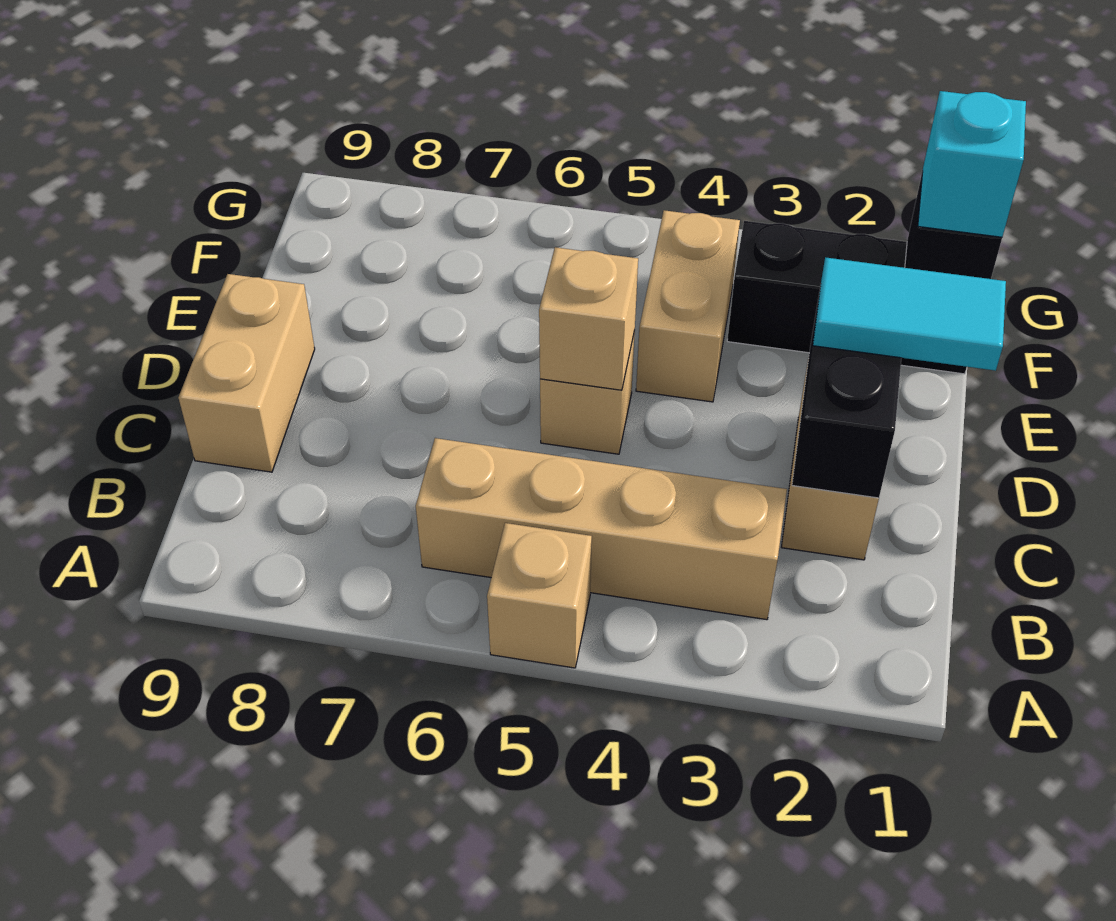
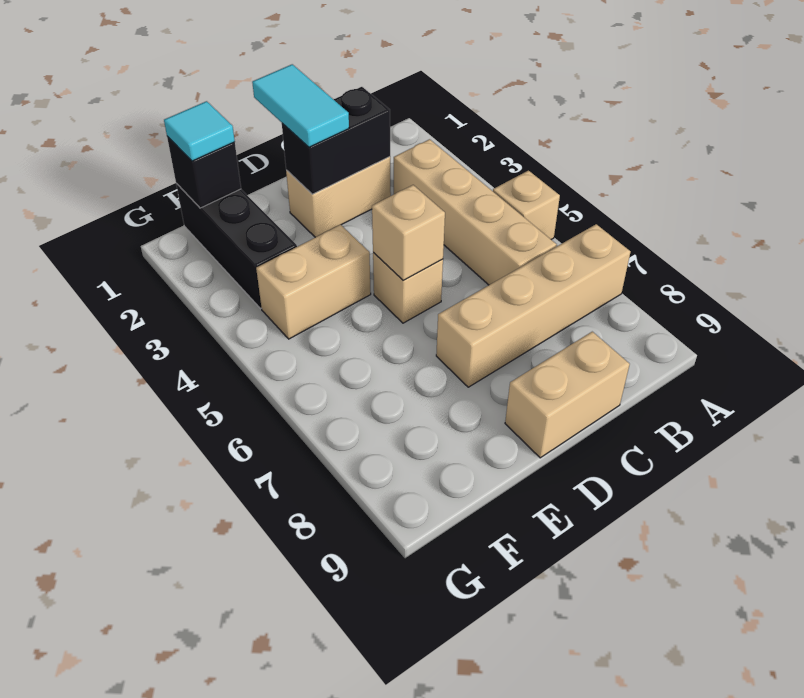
none -> tan brick A7:D7 level 1
cyan brick F1 level 3 -> cyan tile F1 level 3

